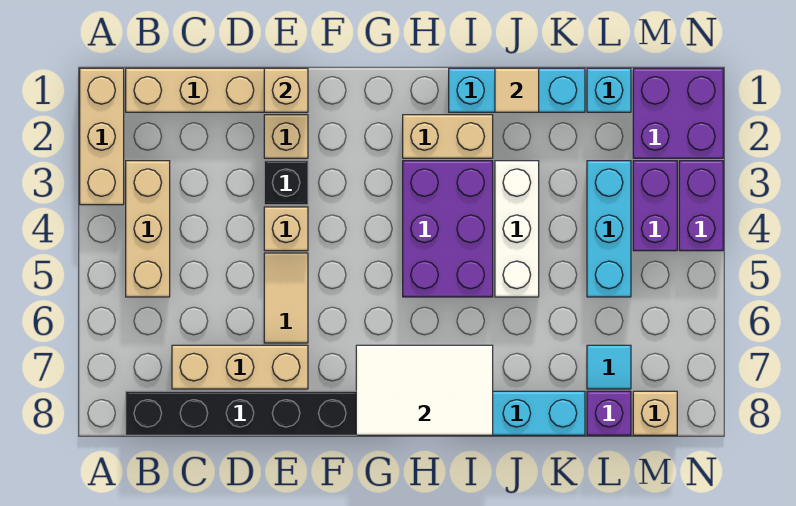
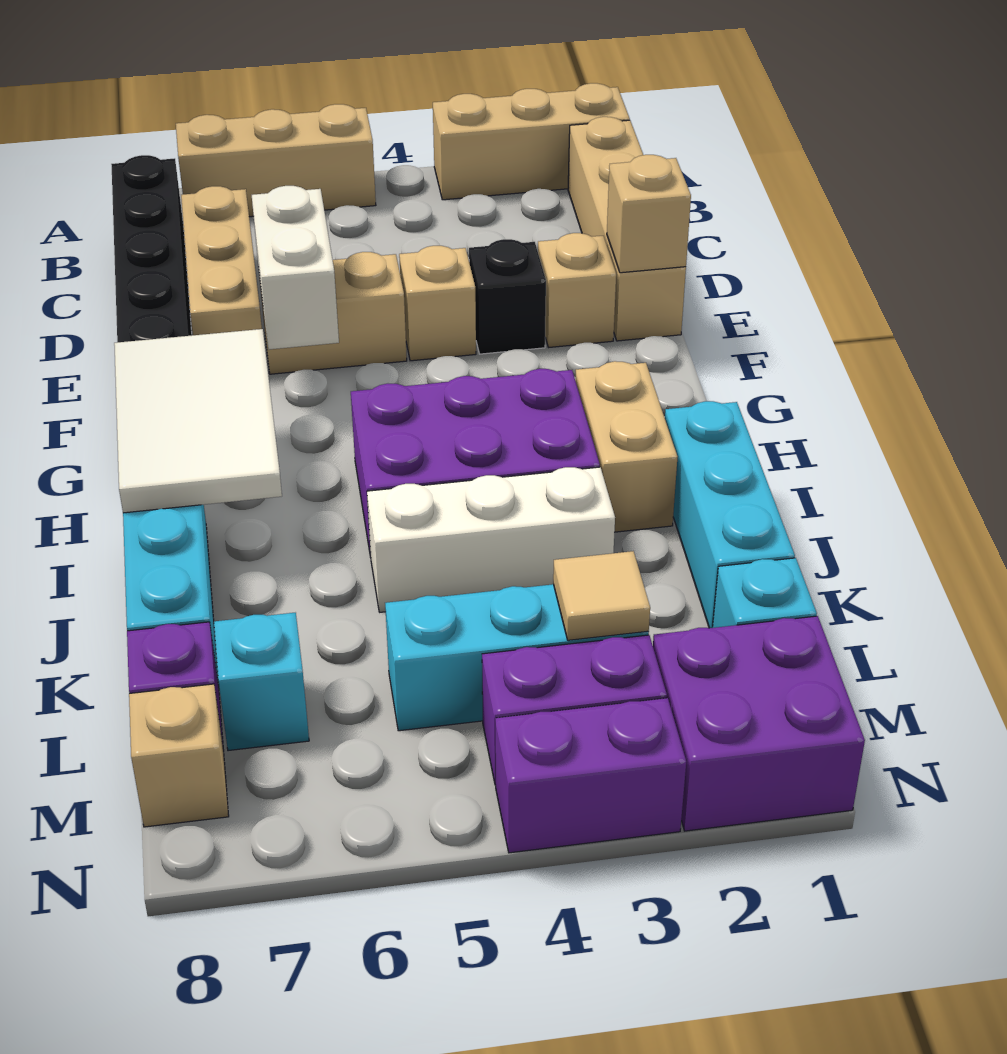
tan brick B3:B5 level 1 -> tan brick A5:A7 level 1
tan tile E5:E6 level 1 -> tan brick E5:E6 level 1
none -> white brick E6:F6 level 2
tan tile J1 level 2 -> tan tile L3 level 2
cyan tile L7 level 1 -> cyan brick L7 level 1

